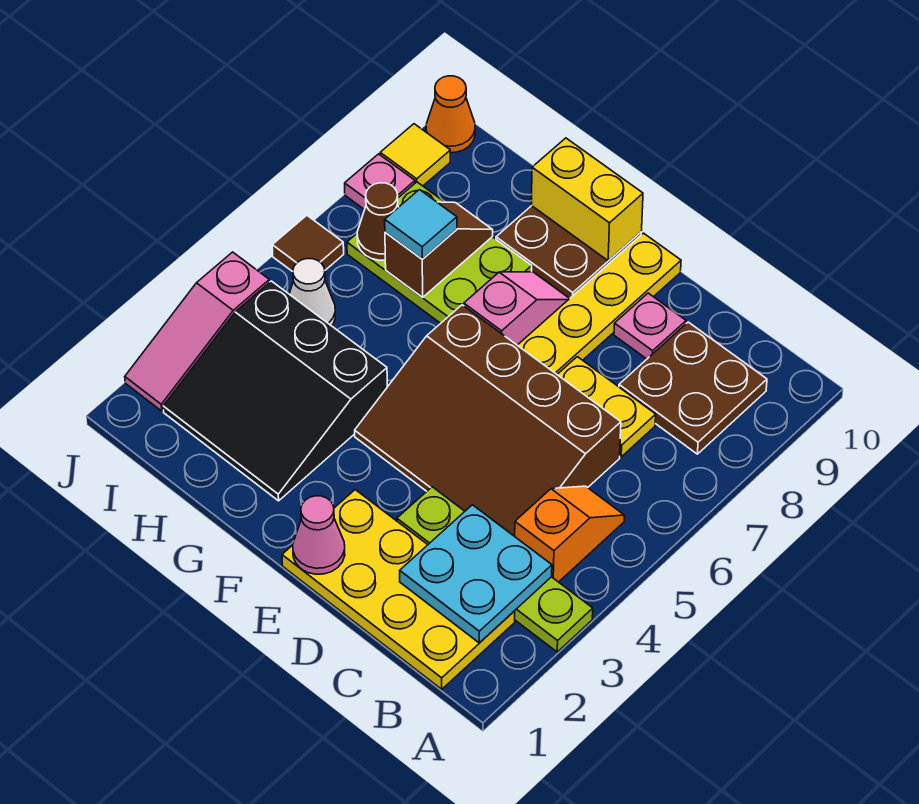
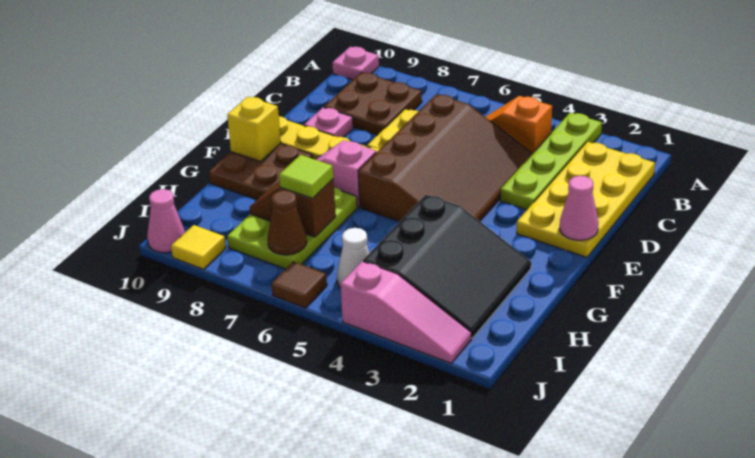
cyan plate B2:C3 level 2 -> none
yellow brick F10:G10 level 2 -> yellow brick F10 level 2
cyan tile H7 level 3 -> lime tile H7 level 3
pink plate J8 level 1 -> pink plate A10 level 1
orange cone J10 level 1 -> pink cone J10 level 1

